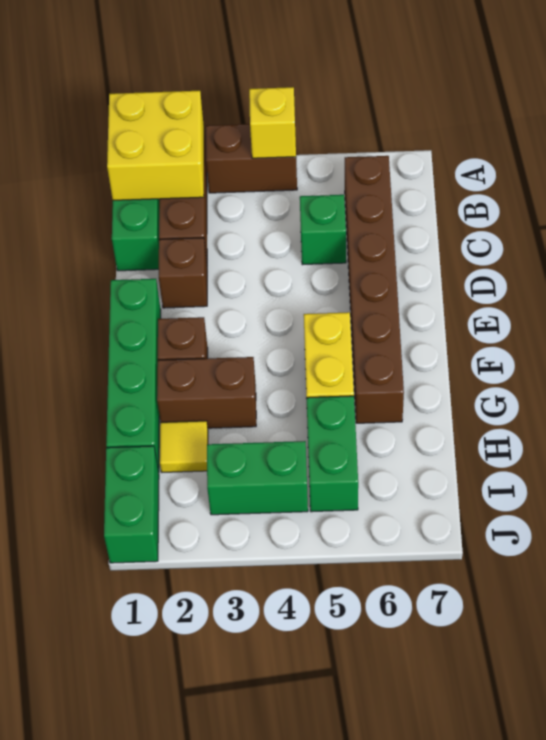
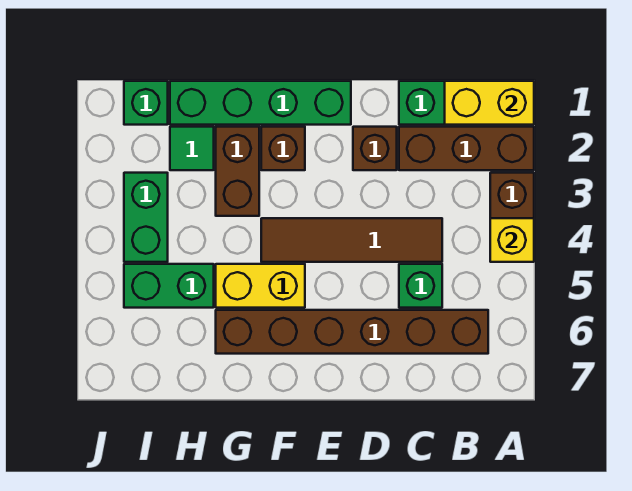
yellow brick A1:B2 level 2 -> yellow brick A1:B1 level 2
none -> brown tile C4:F4 level 1
yellow tile H2 level 1 -> green tile H2 level 1
green brick I1:J1 level 1 -> green brick I1 level 1

